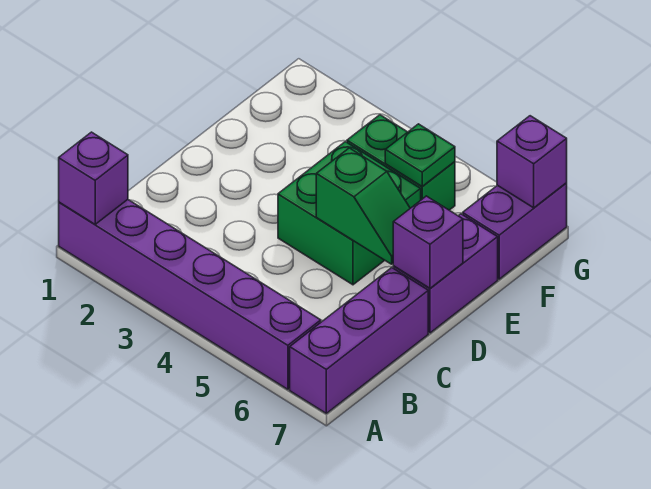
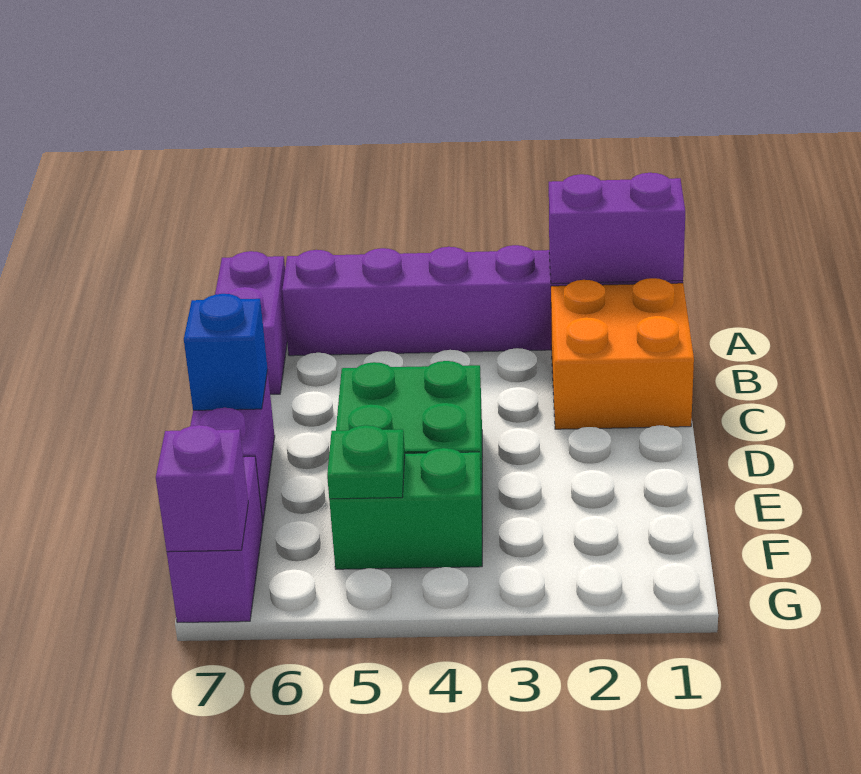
purple brick A1 level 2 -> purple brick A1:A2 level 2
purple brick A7:C7 level 1 -> purple brick A7:B7 level 1
none -> orange brick B1:C2 level 1
green slope D5:D6 level 2 top 5 -> none
purple brick D7 level 2 -> blue brick D7 level 2

